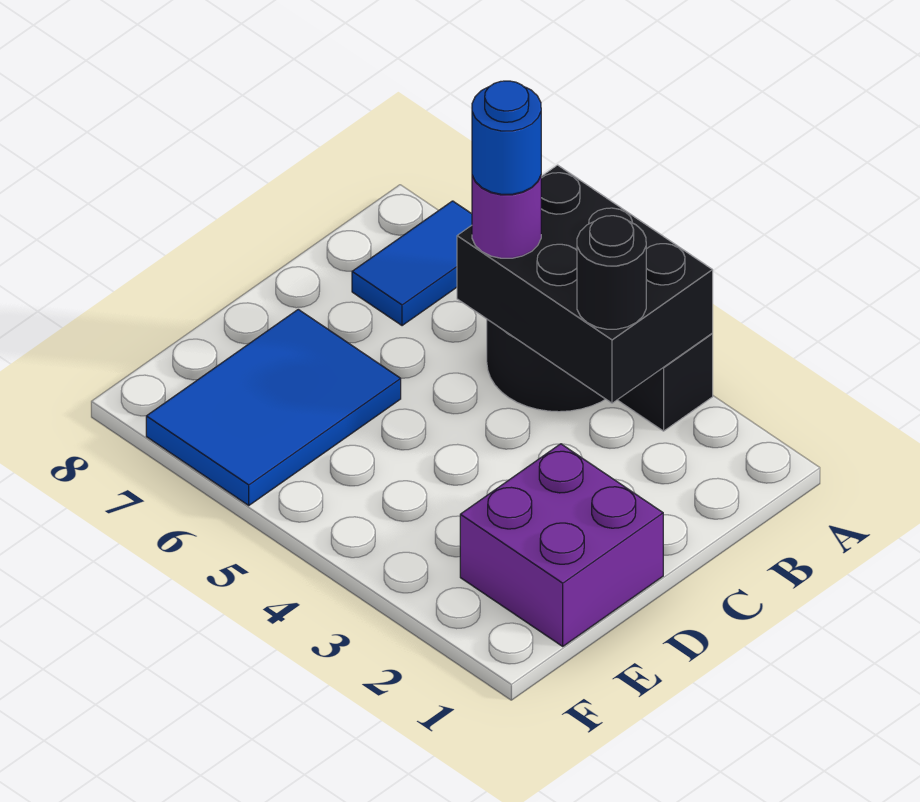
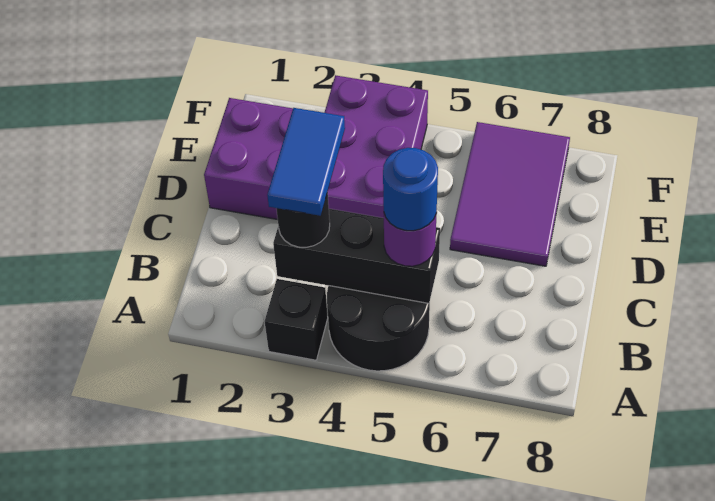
black brick A3:B5 level 2 -> black brick B3:B5 level 2
blue tile A7:B7 level 1 -> blue tile B3:C3 level 4
none -> purple brick D3:F4 level 1
blue tile D6:F7 level 1 -> purple tile D6:F7 level 1

